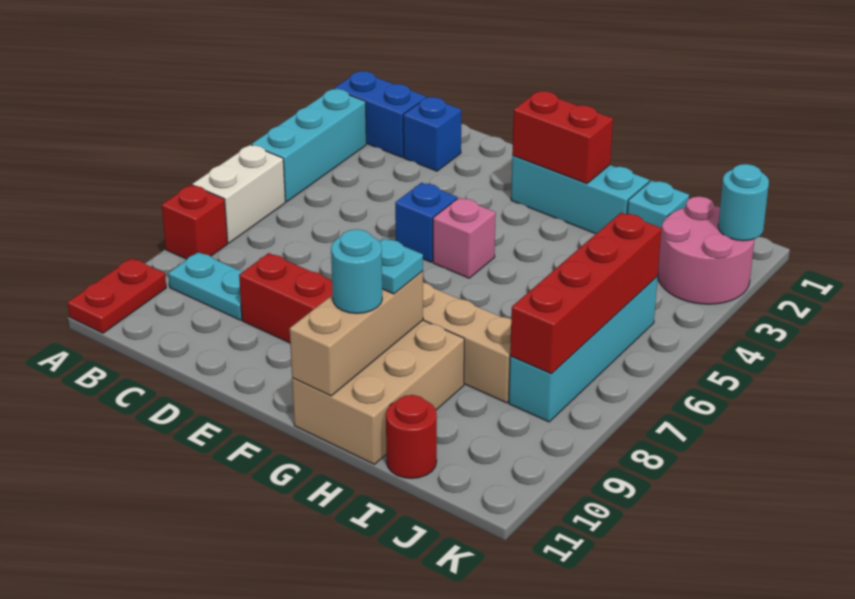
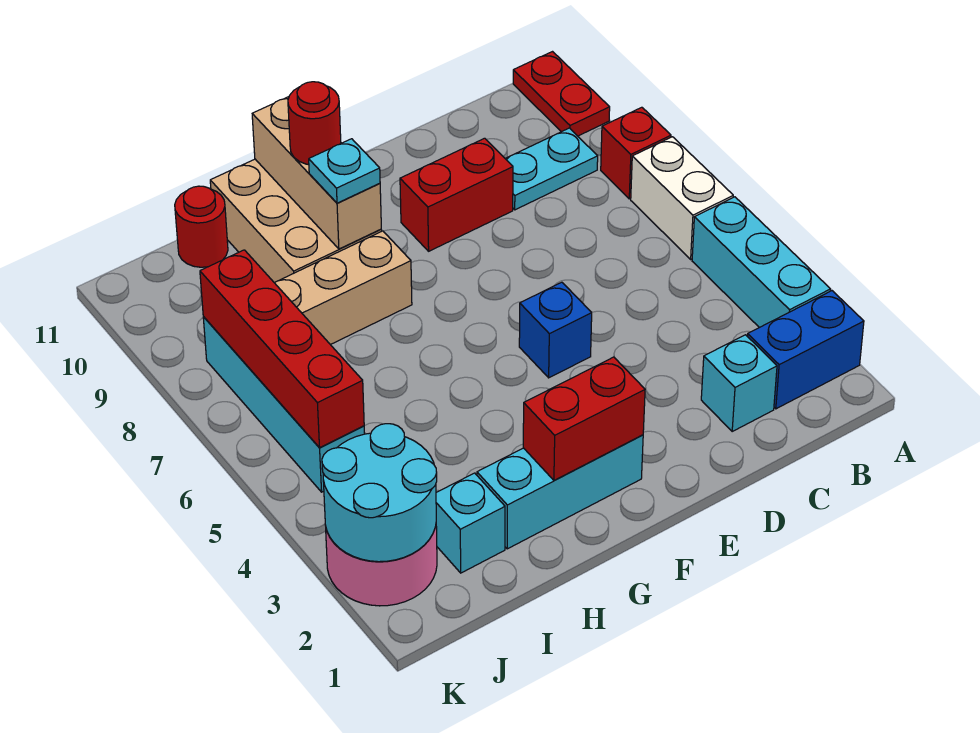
blue brick C2 level 1 -> cyan brick C2 level 1
pink brick F5 level 1 -> none
cyan round brick G10 level 3 -> red round brick G10 level 3
cyan round brick K2 level 2 -> cyan round brick J2:K3 level 2

